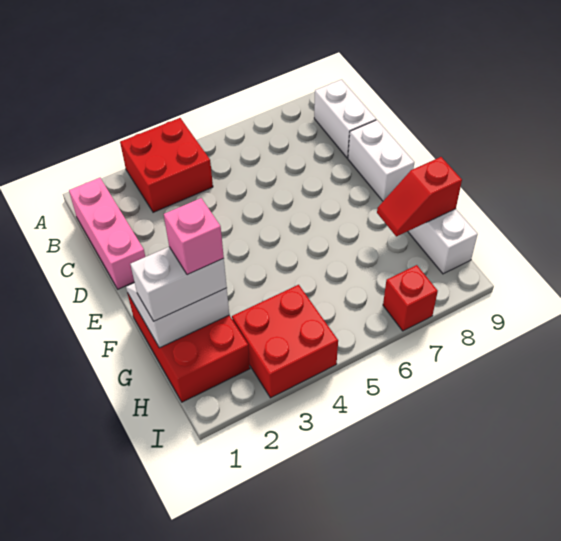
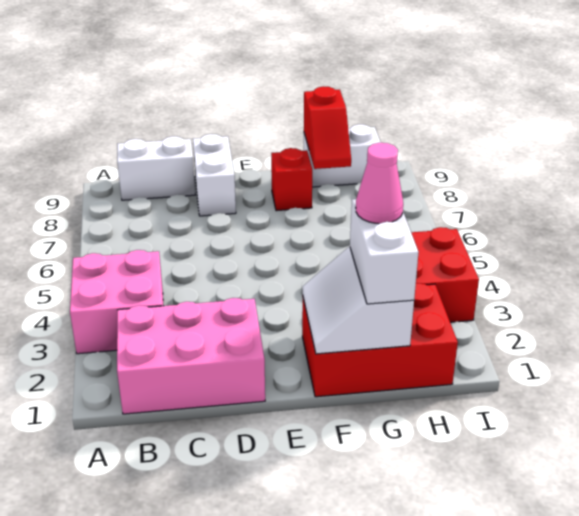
red brick A3:B4 level 1 -> pink brick A3:B4 level 1
pink brick B1:D1 level 1 -> pink brick B1:D2 level 1
white brick D9:E9 level 1 -> white brick D8:D9 level 1
pink brick G2 level 4 -> pink cone G2 level 4
red brick I7 level 1 -> red brick F8 level 1

